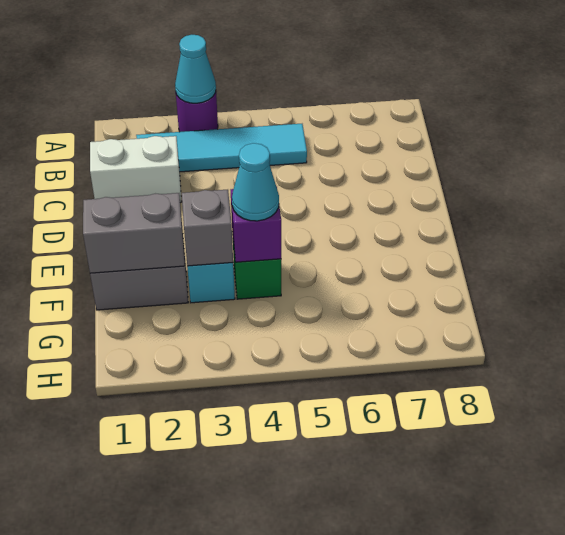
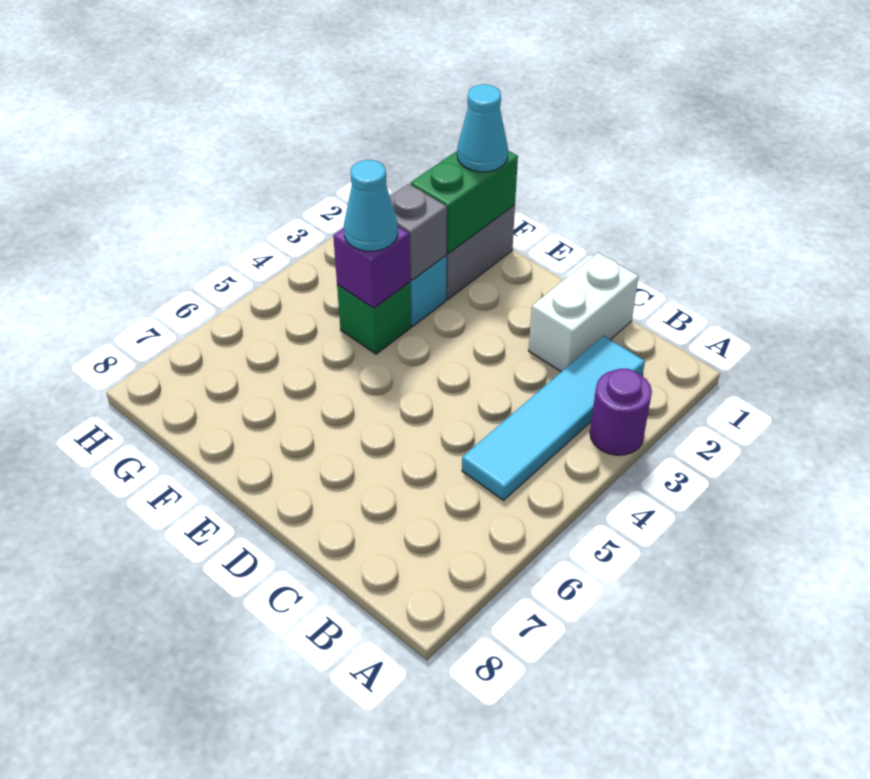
cyan cone A3 level 2 -> cyan cone F1 level 3
grey brick F1:F2 level 2 -> green brick F1:F2 level 2

